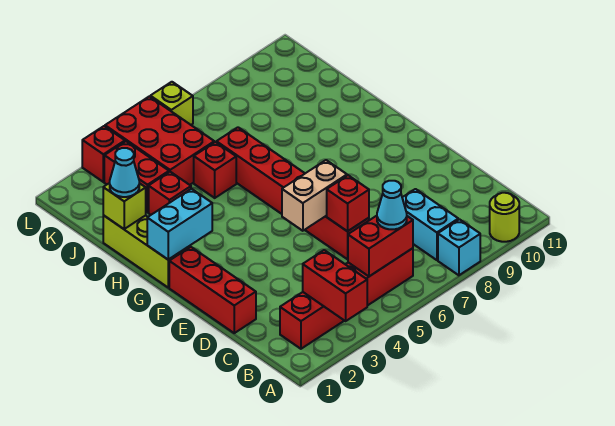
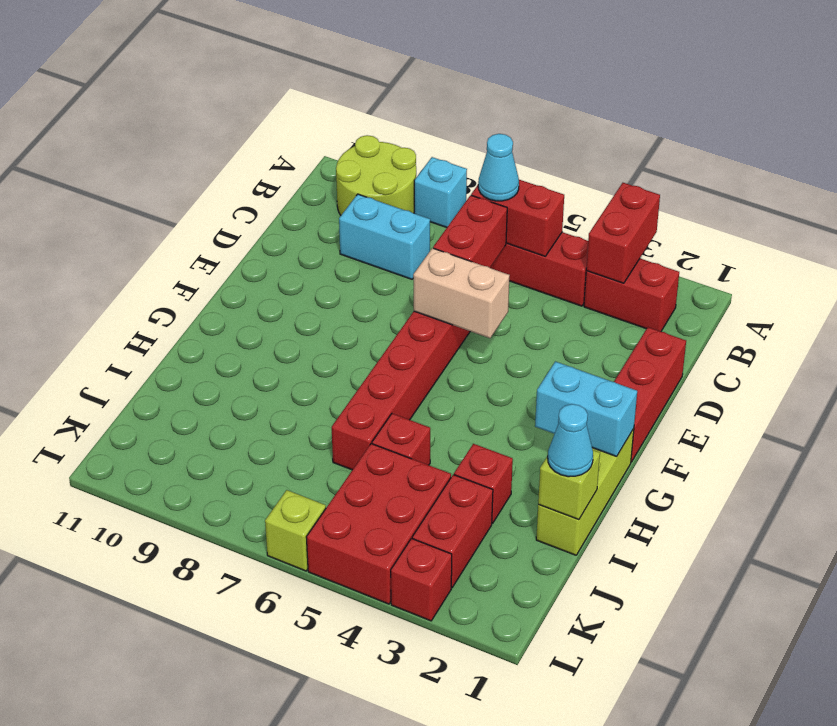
lime round brick A10 level 1 -> lime round brick A9:B10 level 1
cyan brick B8:C8 level 1 -> cyan brick C8:C9 level 1
red brick D6 level 2 -> red brick C6:D6 level 2

